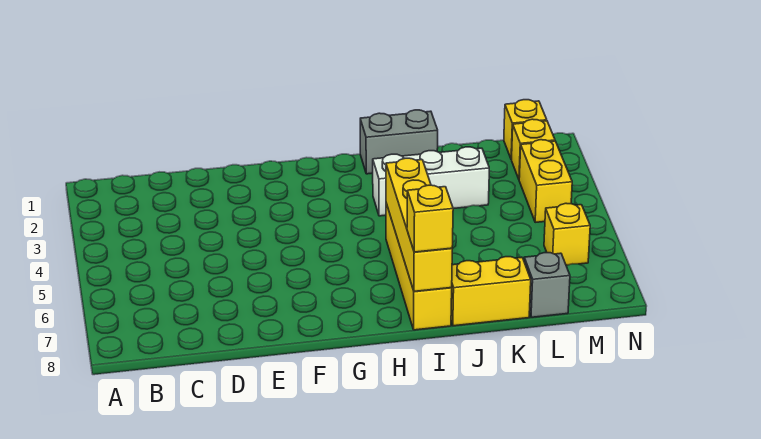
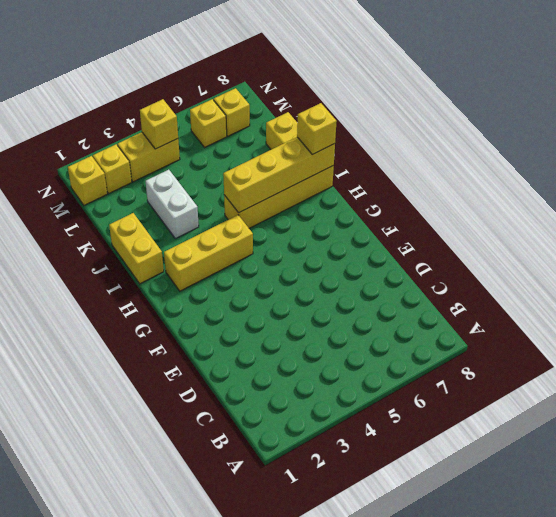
none -> yellow brick H2:H4 level 1
grey brick I1:J1 level 1 -> yellow brick I1:J1 level 1
white brick I3:K3 level 1 -> white brick J3:K3 level 1
grey brick L8 level 1 -> none
none -> yellow brick M4 level 2
none -> yellow brick M7 level 1

